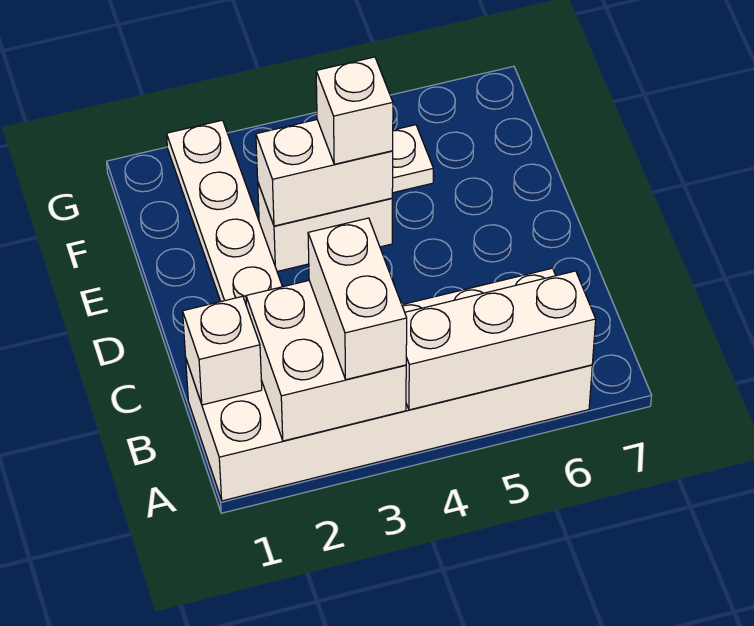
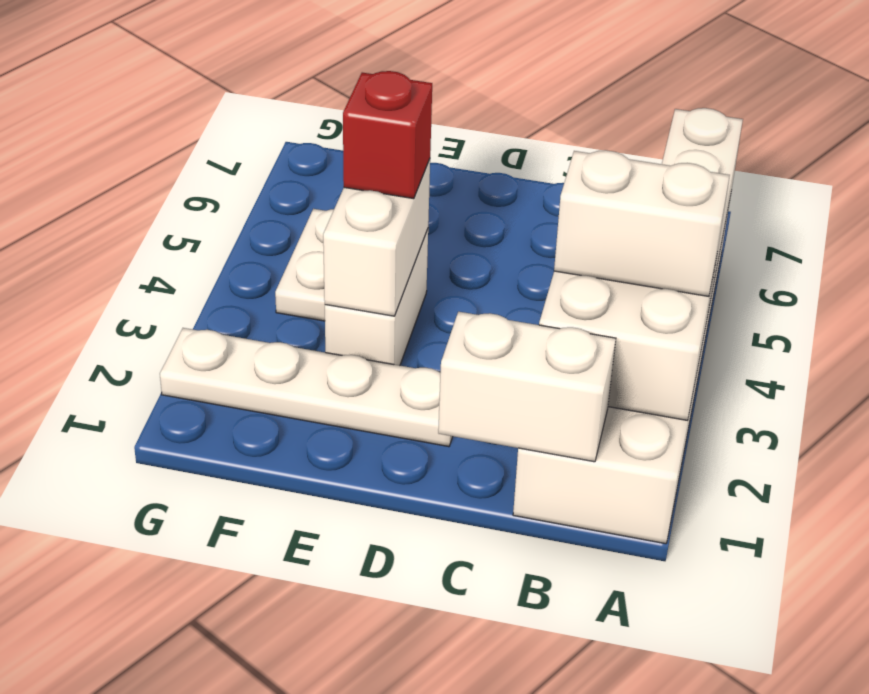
white brick B1 level 2 -> white brick B1:C1 level 2
white brick E4 level 3 -> red brick E4 level 3

